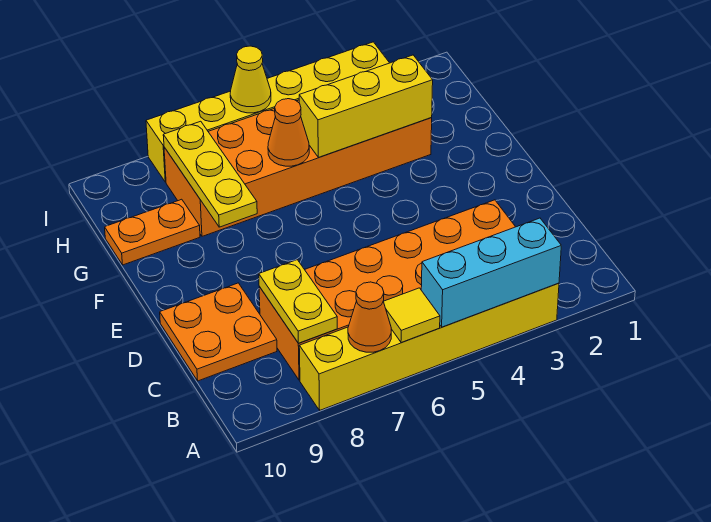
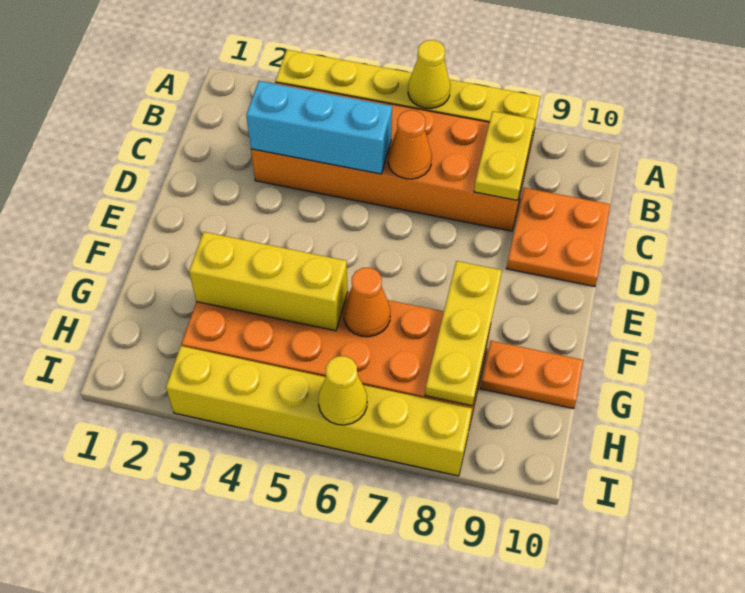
cyan brick A3:A5 level 2 -> cyan brick C3:C5 level 2
yellow tile A6 level 2 -> yellow cone A6 level 2
orange cone A7 level 2 -> orange cone C6 level 2

